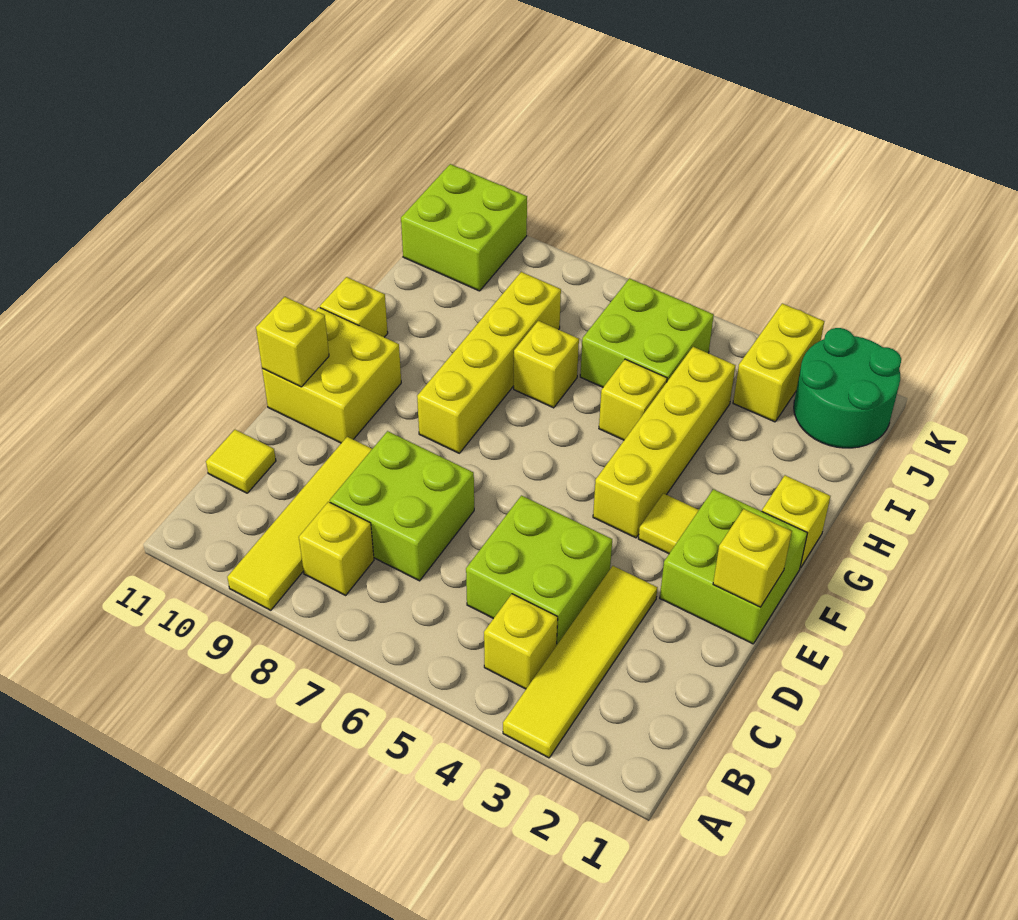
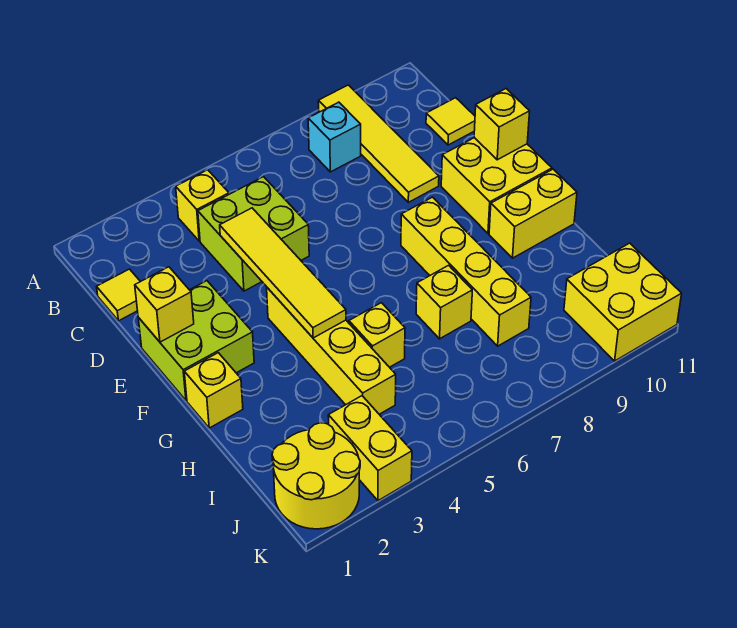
yellow tile A3:D3 level 1 -> yellow tile D4:G4 level 2
yellow brick B8 level 1 -> cyan brick B8 level 1
lime brick C7:D8 level 1 -> none
yellow tile F3 level 1 -> yellow tile C1 level 1
yellow brick G11 level 1 -> yellow brick G10:G11 level 1
lime brick I5:J6 level 1 -> none
green round brick J1:K2 level 1 -> yellow round brick J1:K2 level 1
lime brick J10:K11 level 1 -> yellow brick J10:K11 level 1

